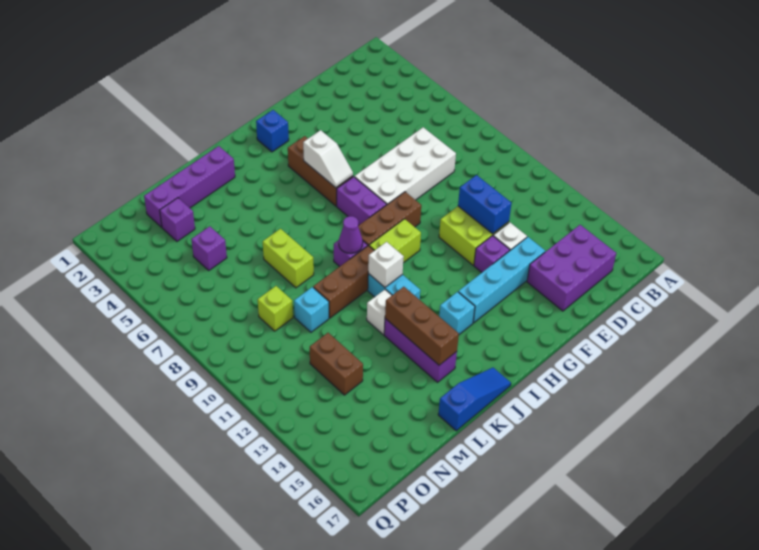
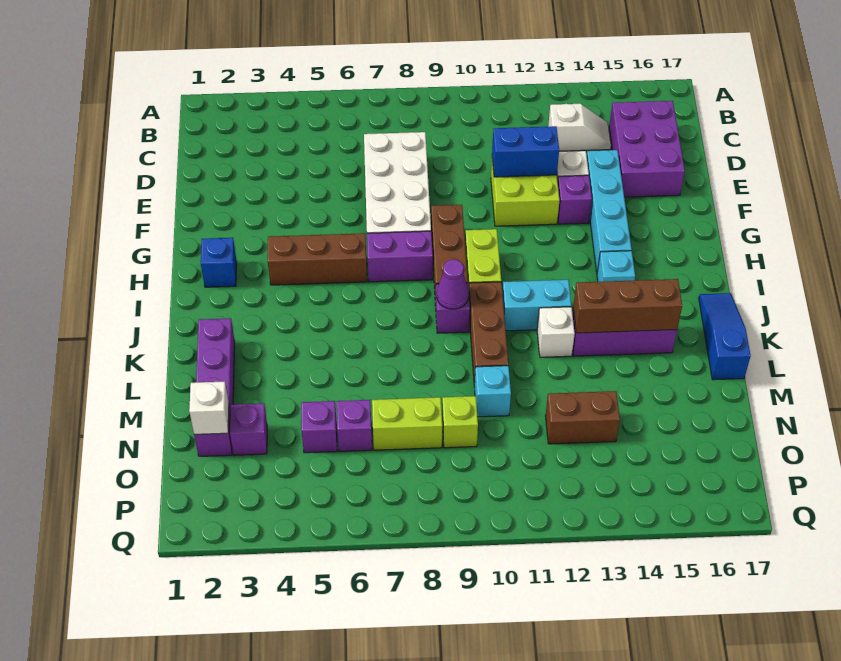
white slope H5:H6 level 2 top 5 -> white slope C13:C14 level 1 top 13
white brick J11 level 2 -> white brick N2 level 2
lime brick L7:L8 level 1 -> lime brick N7:N8 level 1
none -> purple brick N6 level 1

